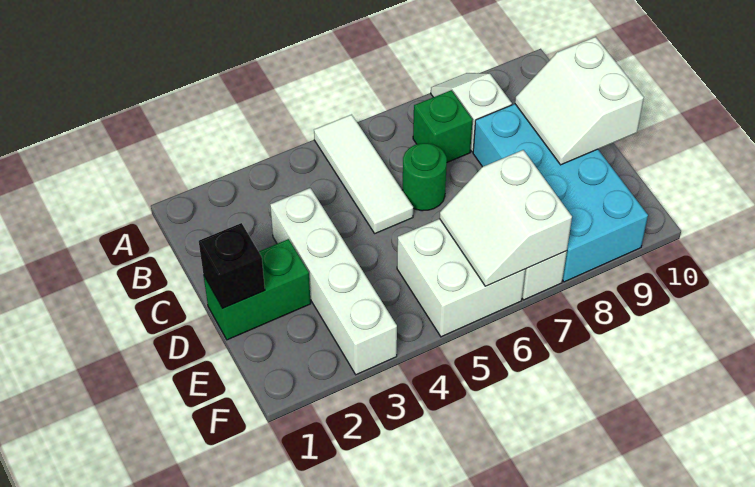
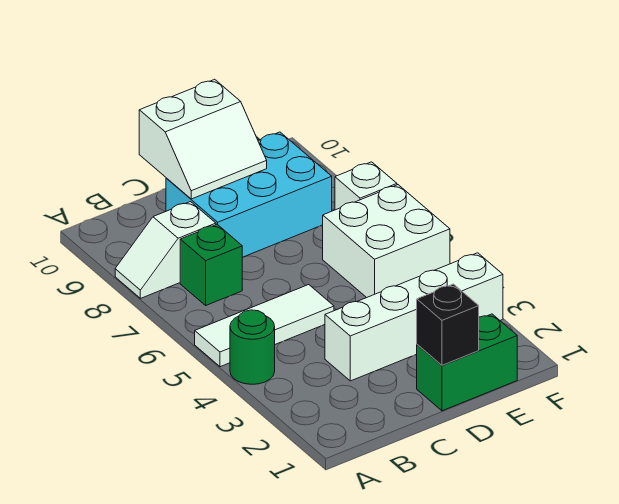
green round brick C6 level 1 -> green round brick A4 level 1
cyan brick C8:F9 level 1 -> cyan brick C8:E9 level 1
green brick D1:D2 level 1 -> green brick D1:E1 level 1
white slope E6:F7 level 2 top 7 -> none

